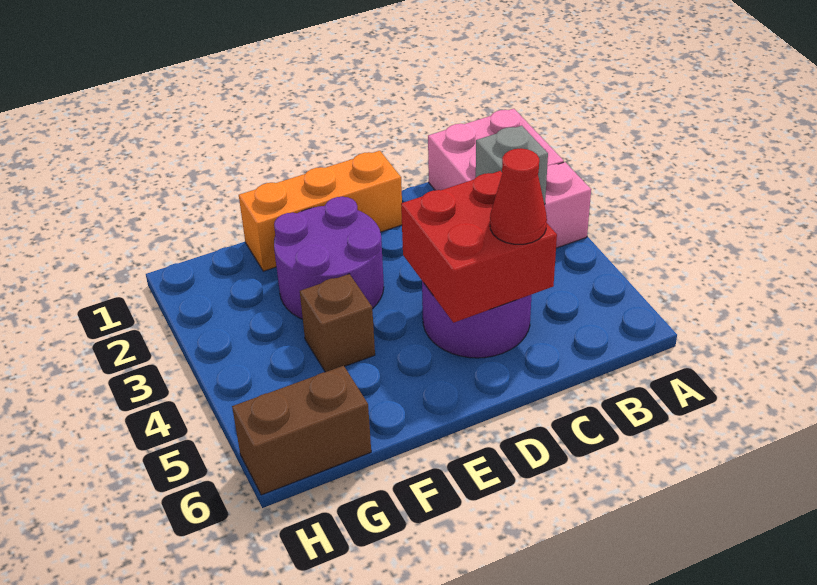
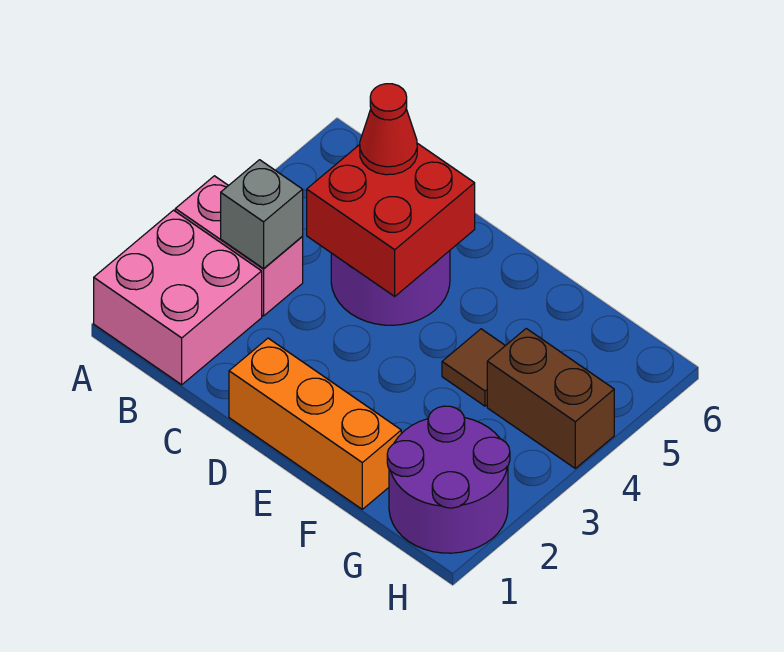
purple round brick E2:F3 level 1 -> purple round brick G1:H2 level 1
brown brick F4 level 1 -> brown tile F4 level 1
brown brick G6:H6 level 1 -> brown brick G4:H4 level 1

